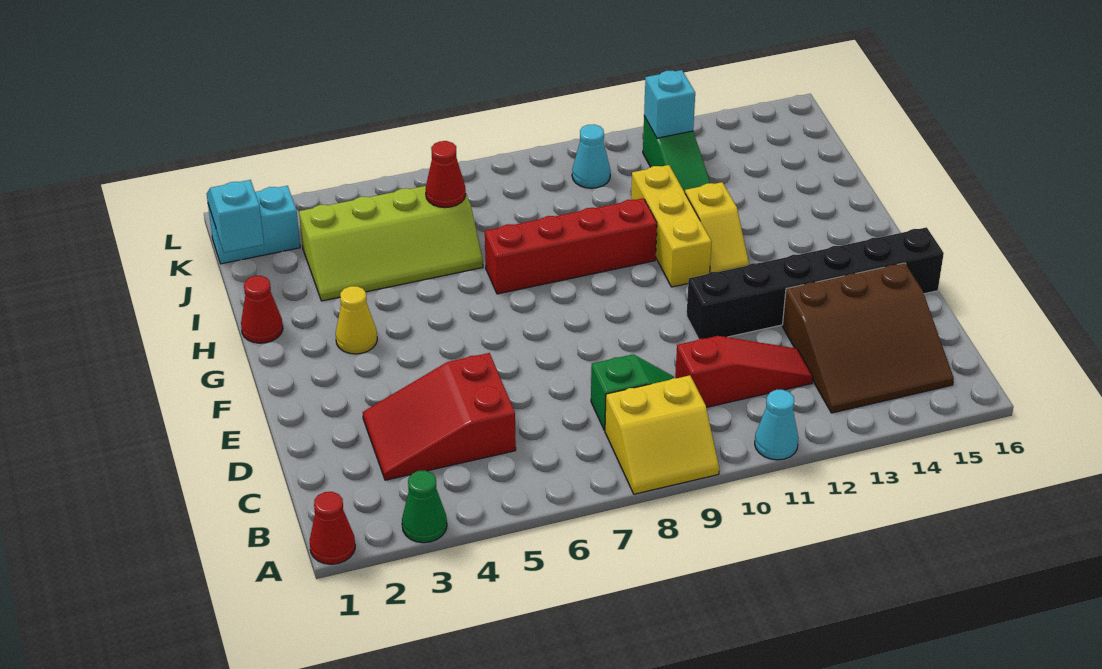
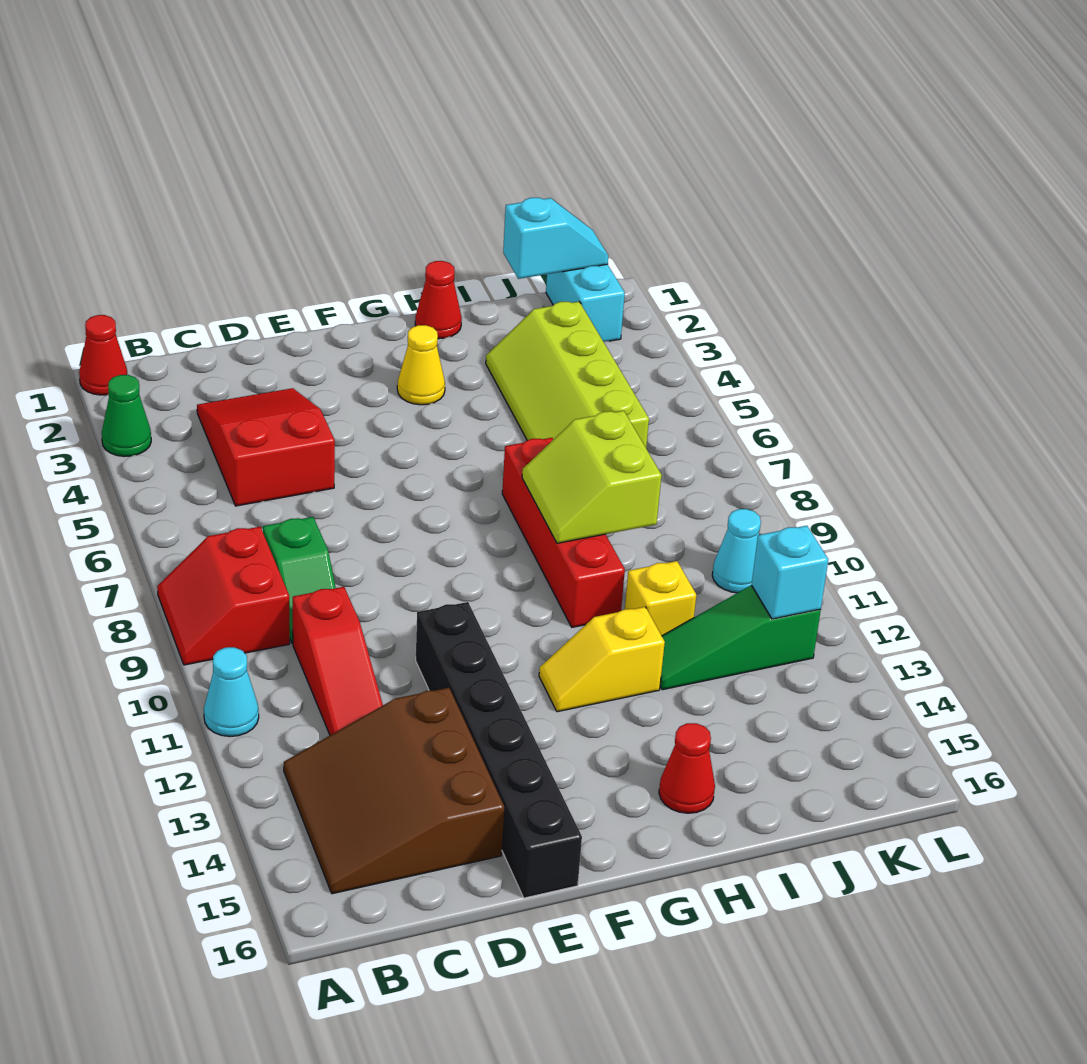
yellow slope A8:B9 level 1 top B -> red slope A8:B9 level 1 top B
yellow brick G11:I11 level 1 -> yellow brick I11 level 1
none -> lime slope H8:I9 level 2 top I
red cone J6 level 2 -> red cone H15 level 1

